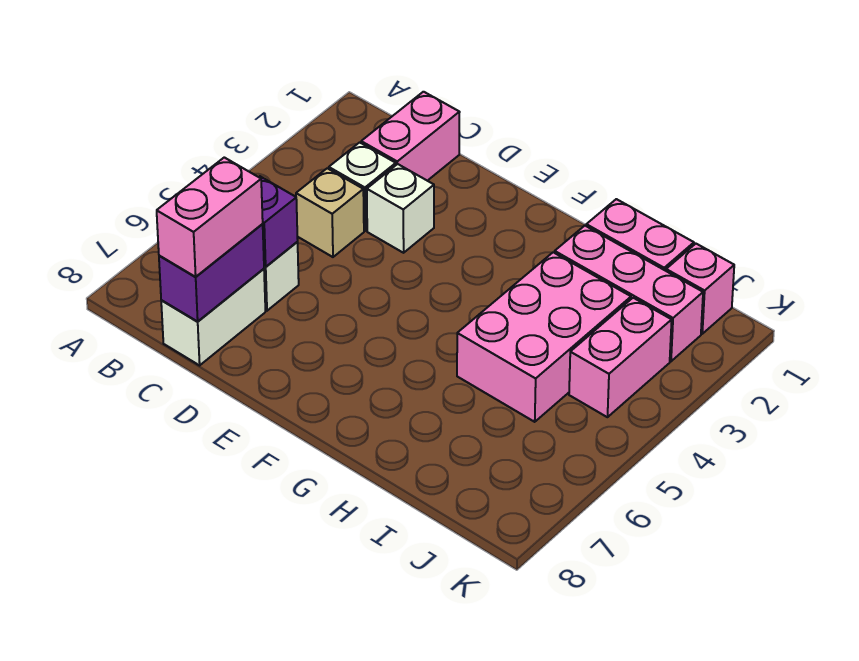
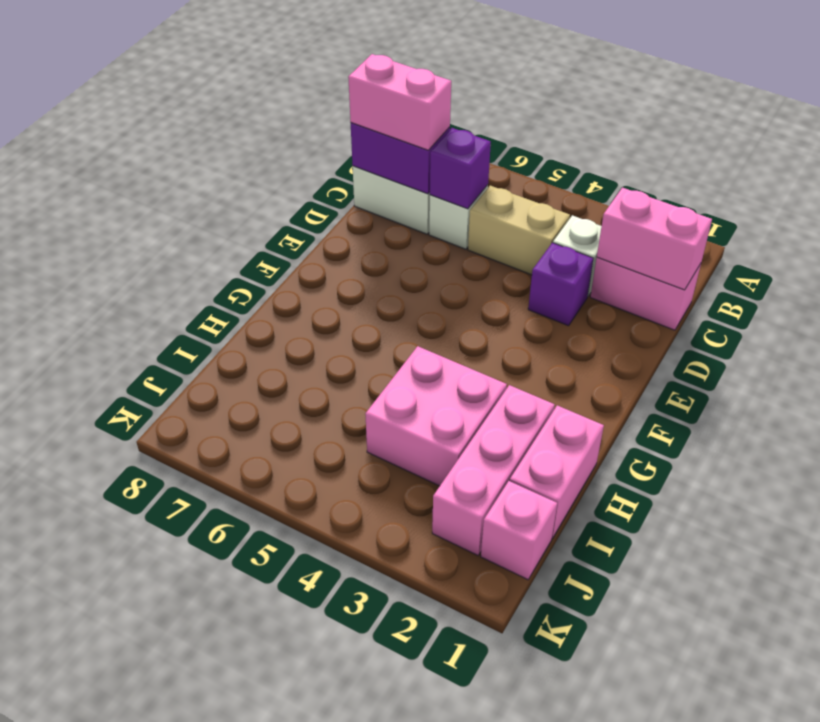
tan brick C4 level 1 -> tan brick C4:C5 level 1
white brick D3 level 1 -> purple brick D3 level 1
pink brick H3:I5 level 1 -> pink brick H3:I4 level 1
pink brick J3:J4 level 1 -> pink brick C1:C2 level 2

